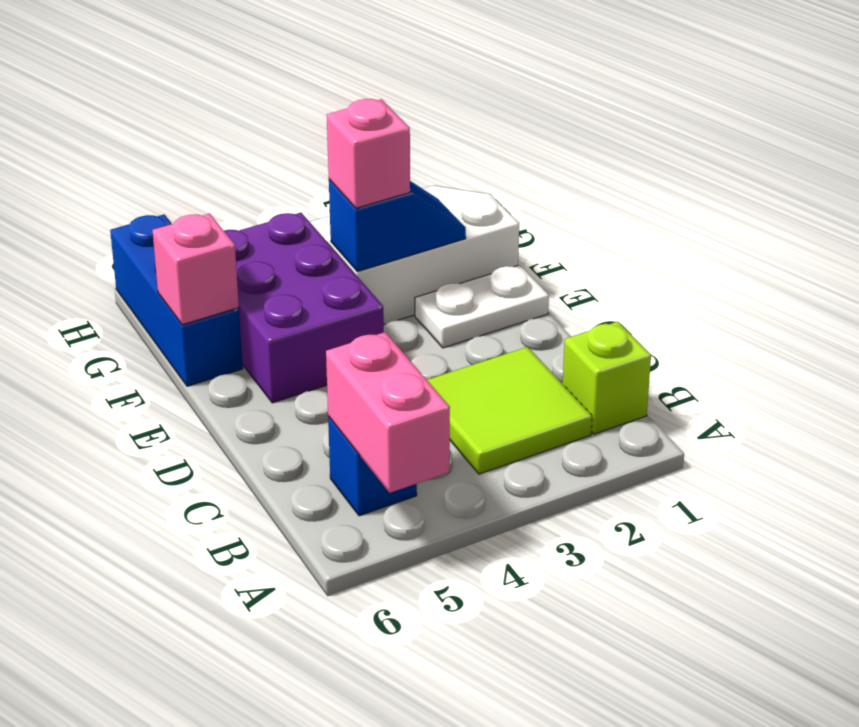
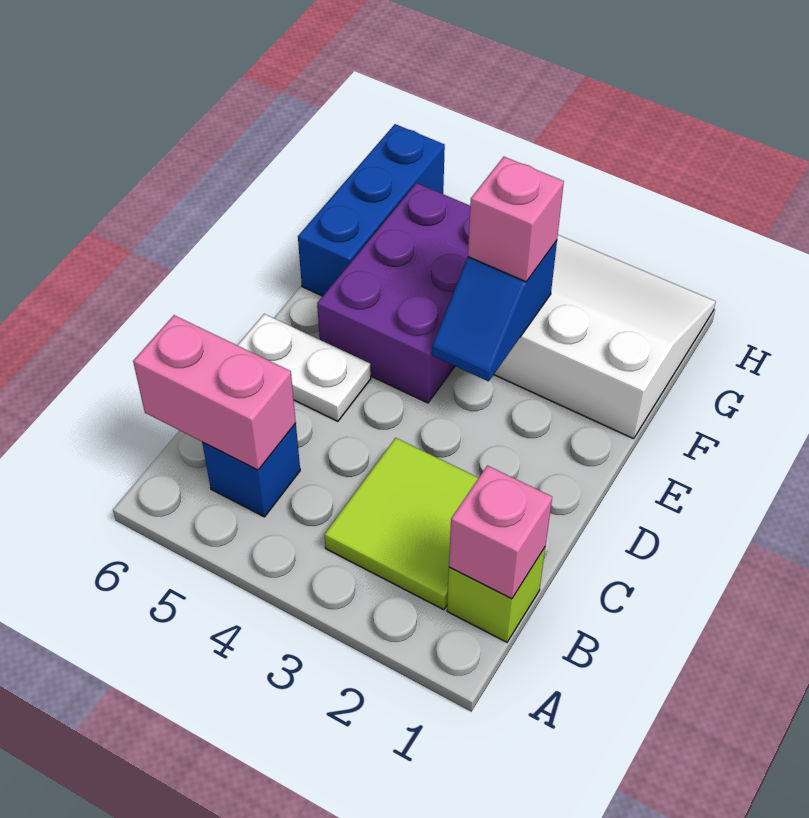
pink brick A5:B5 level 2 -> pink brick B5:B6 level 2
white plate E1:E2 level 1 -> white plate D5:D6 level 1
blue slope F2:F3 level 2 top 3 -> blue slope E3:F3 level 2 top F
pink brick F6 level 2 -> pink brick B1 level 2

